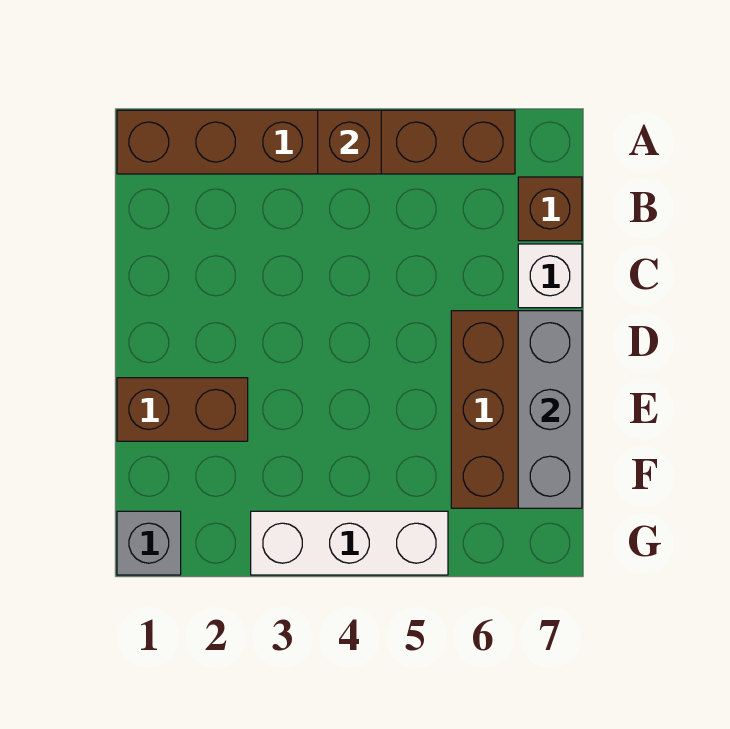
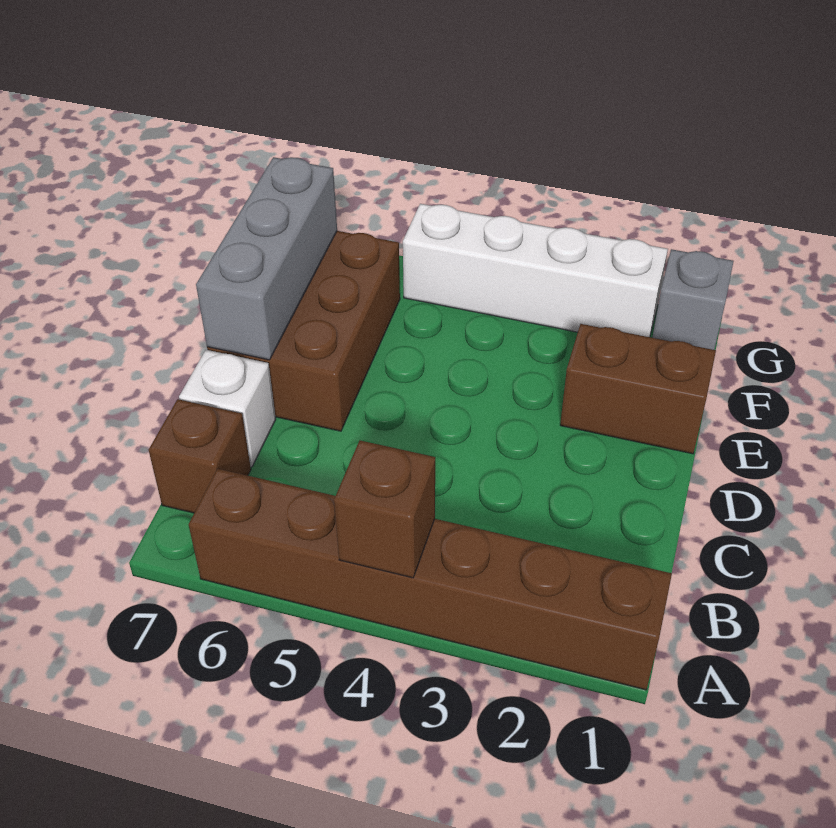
white brick G3:G5 level 1 -> white brick G2:G5 level 1

